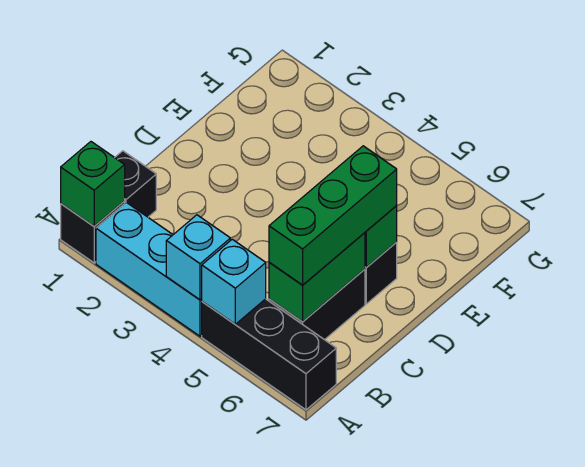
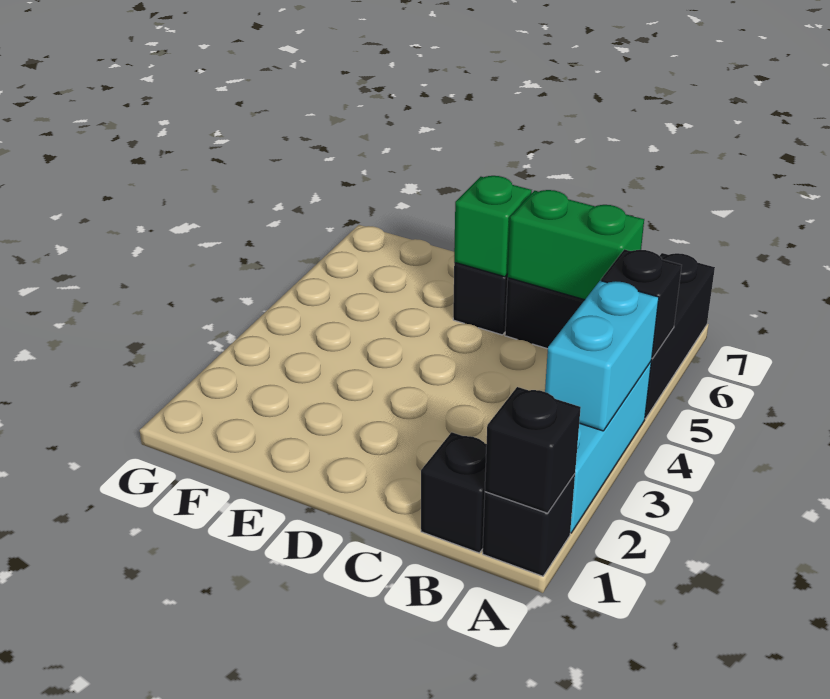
green brick A1 level 2 -> black brick A1 level 2
cyan brick A4 level 2 -> cyan brick A3:A4 level 2
cyan brick A5 level 2 -> black brick A5 level 2
green brick B6:D6 level 3 -> none

